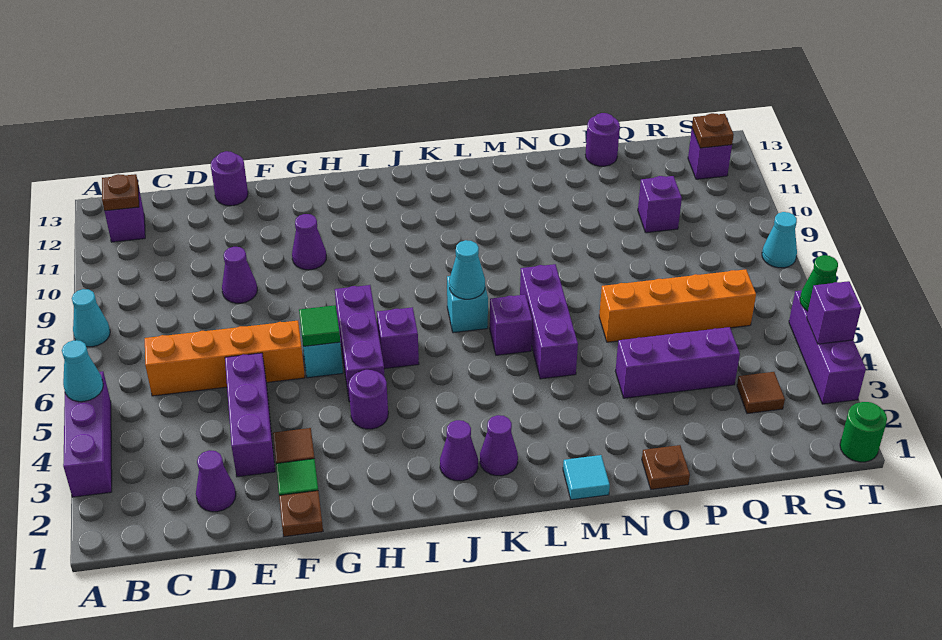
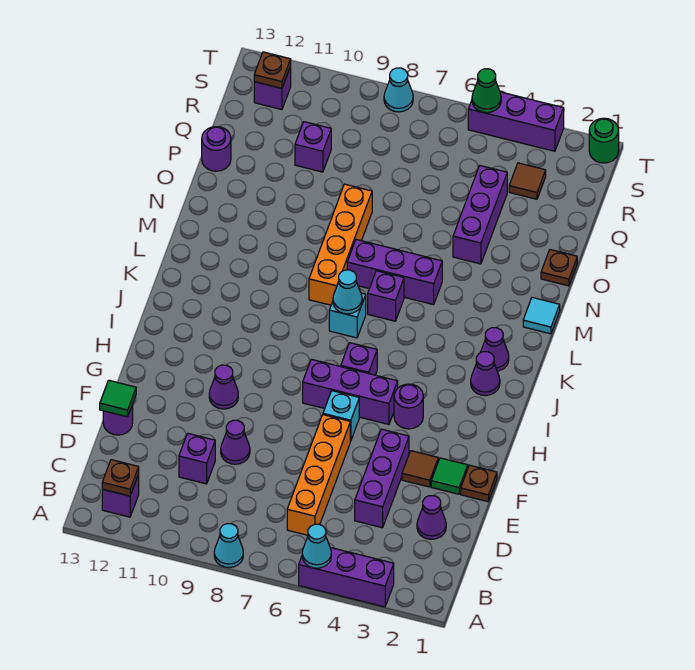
purple brick E3:E5 level 1 -> purple brick D4:F4 level 1
green tile G6 level 2 -> green tile E13 level 2
orange brick O6:R6 level 1 -> orange brick L8:O8 level 1
purple brick T4 level 2 -> purple brick D10 level 1

